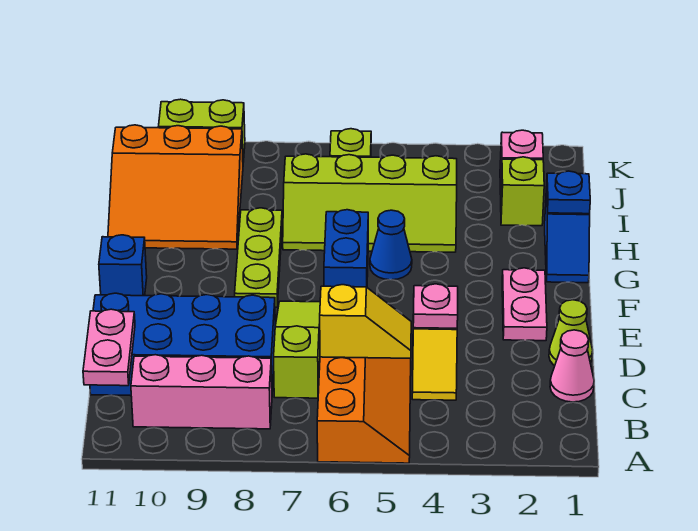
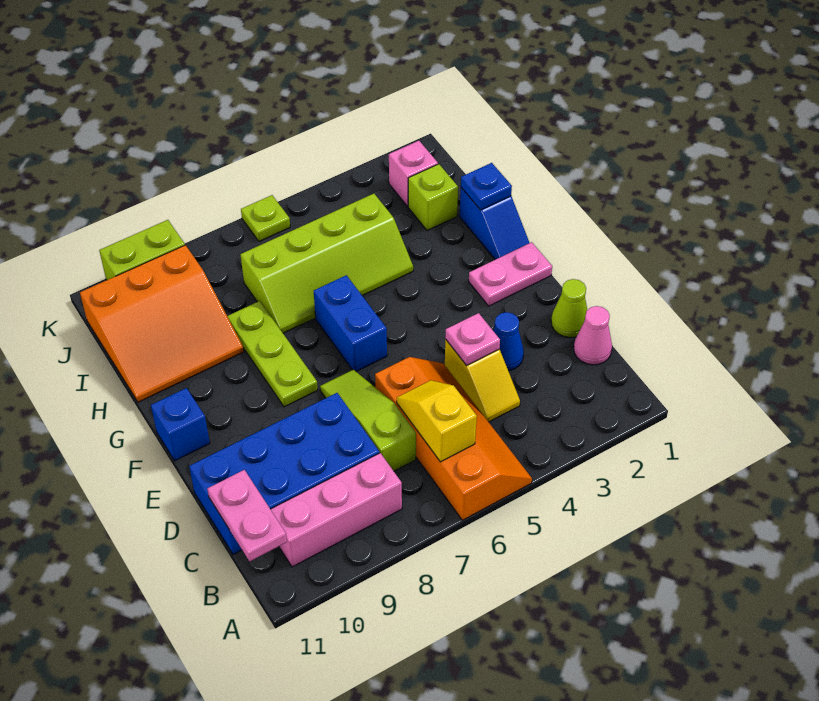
yellow slope C5:C6 level 2 top 6 -> yellow slope B6:C6 level 2 top B
pink plate E2:F2 level 1 -> pink plate F1:F2 level 1
blue cone G5 level 1 -> blue cone D3 level 1

